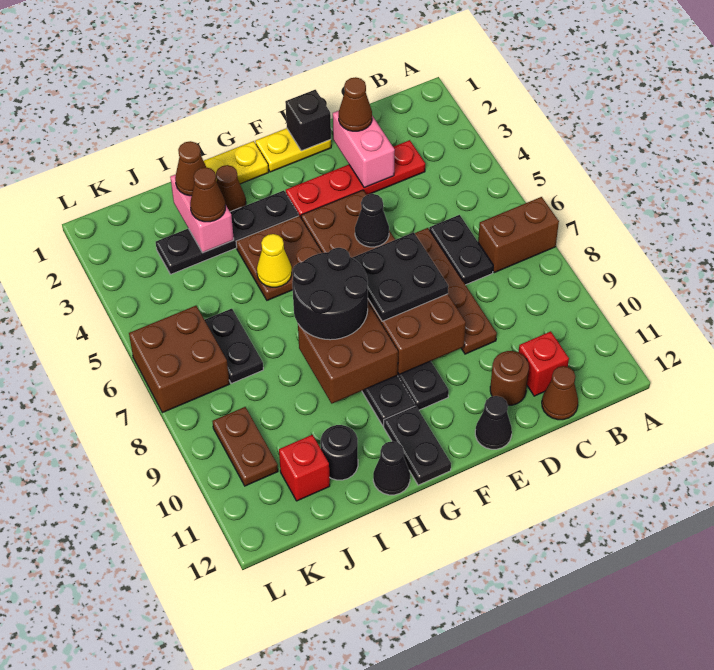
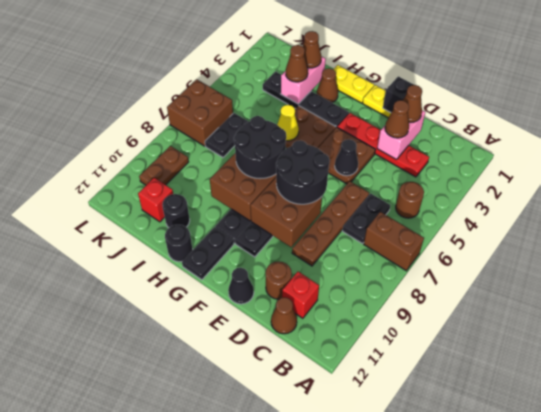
none -> brown round brick B5 level 1
none -> brown cone D3 level 3
black plate E7:F8 level 3 -> black round brick E7:F8 level 3
black cone H12 level 1 -> black round brick H12 level 1

